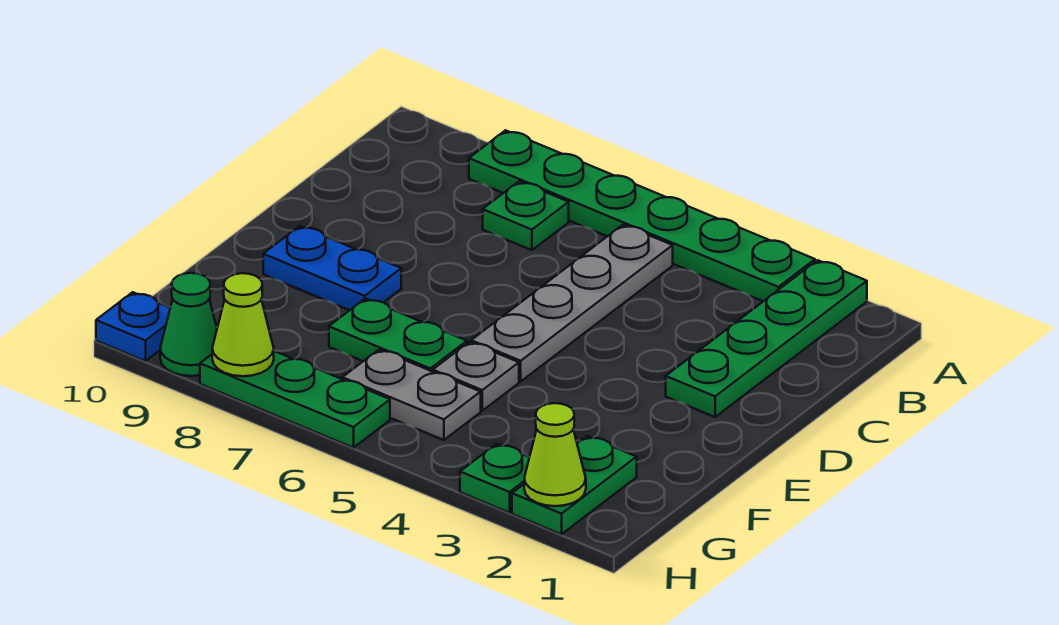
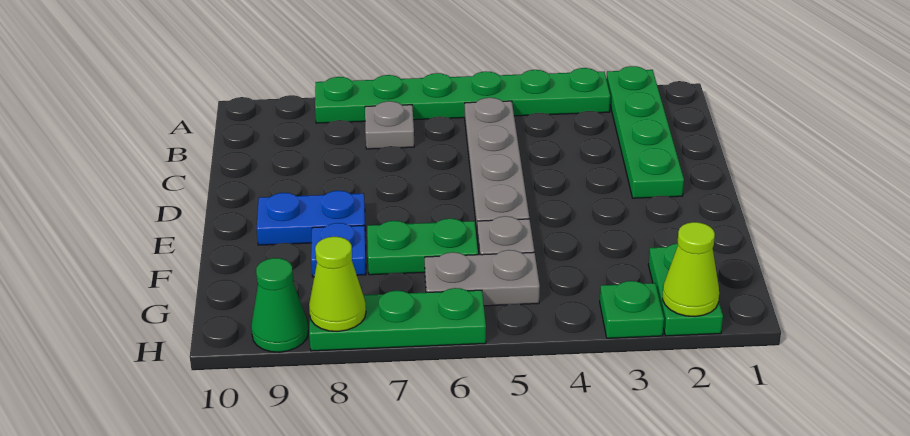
green plate B7 level 1 -> grey plate B7 level 1
blue plate H10 level 1 -> blue plate F8 level 1

